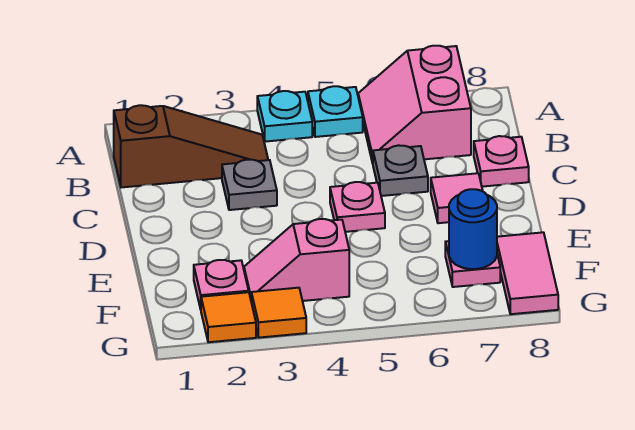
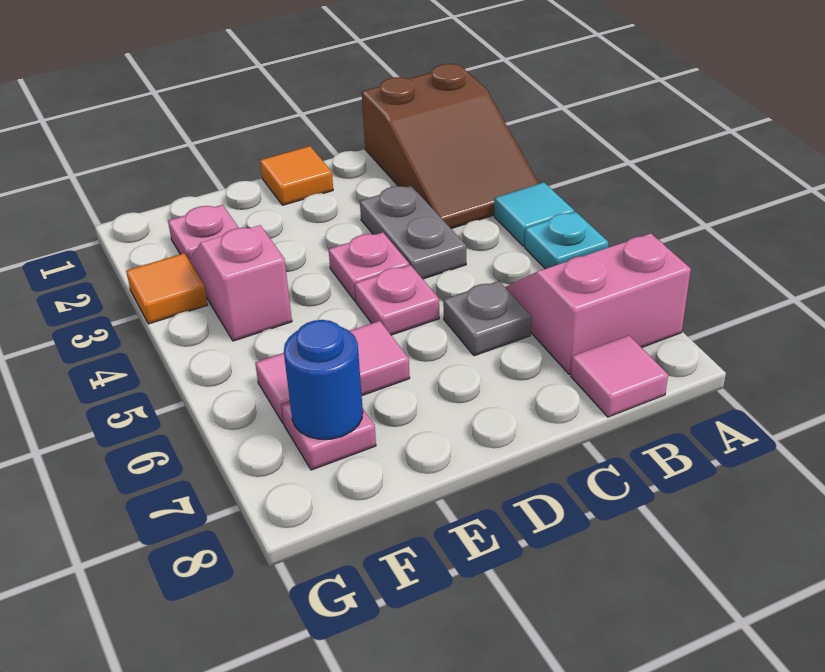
cyan plate A4 level 1 -> cyan tile A4 level 1
brown slope B1:B3 level 1 top 1 -> brown slope A1:B3 level 1 top 1
grey plate C3 level 1 -> grey plate C3:C4 level 1
pink plate C8 level 1 -> pink plate D4 level 1
pink tile D7 level 1 -> pink tile B8 level 1
pink tile F8:G8 level 1 -> pink tile E6:F6 level 1
orange tile G2 level 1 -> orange tile D1 level 1

